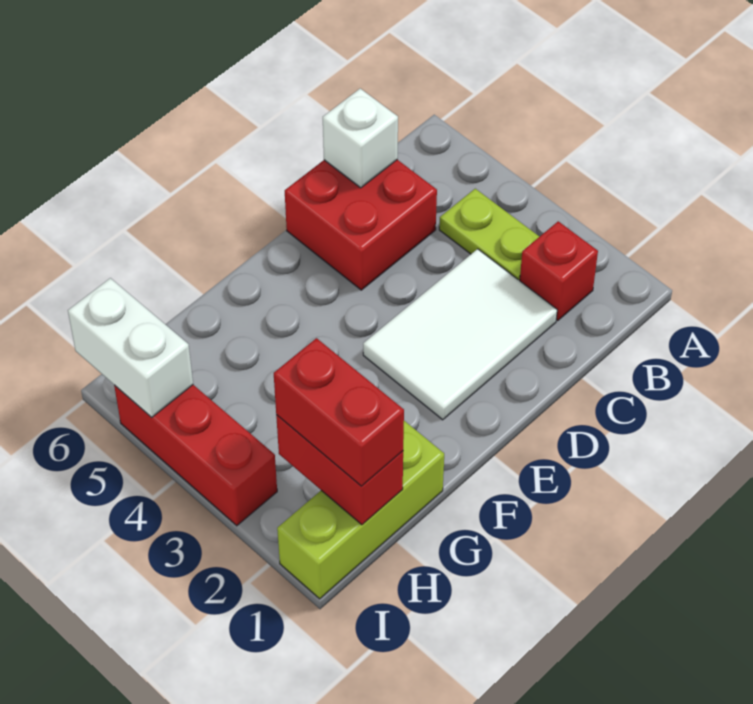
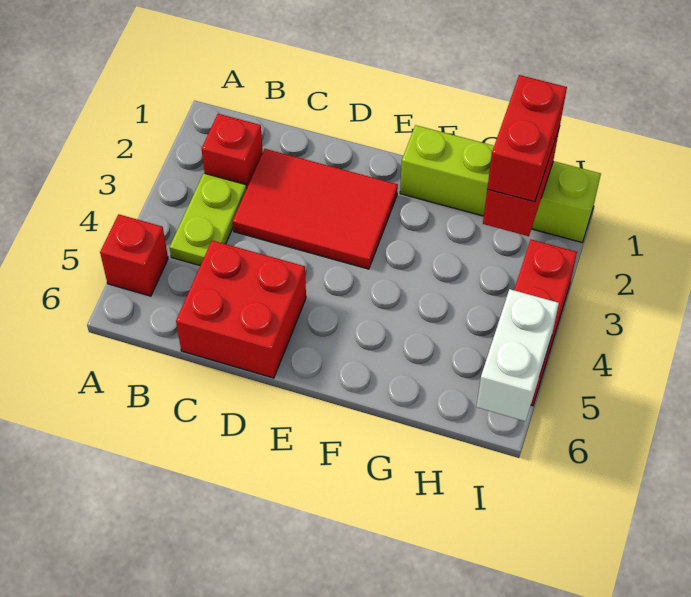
none -> red brick A5 level 1
white tile C2:E3 level 1 -> red tile C2:E3 level 1
white brick C6 level 2 -> none
lime brick G1:I1 level 1 -> lime brick F1:I1 level 1

